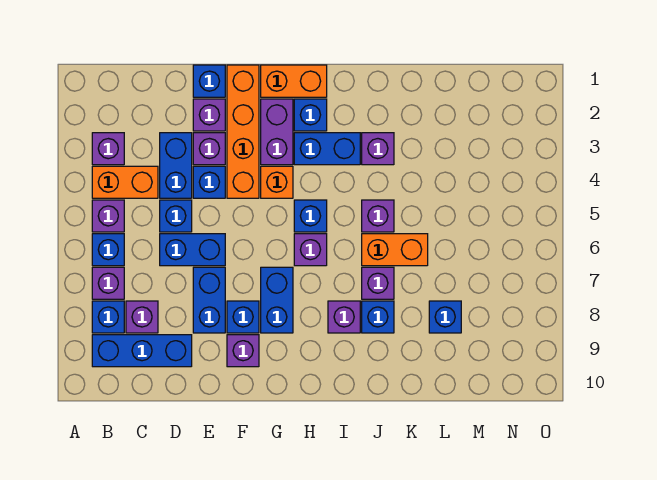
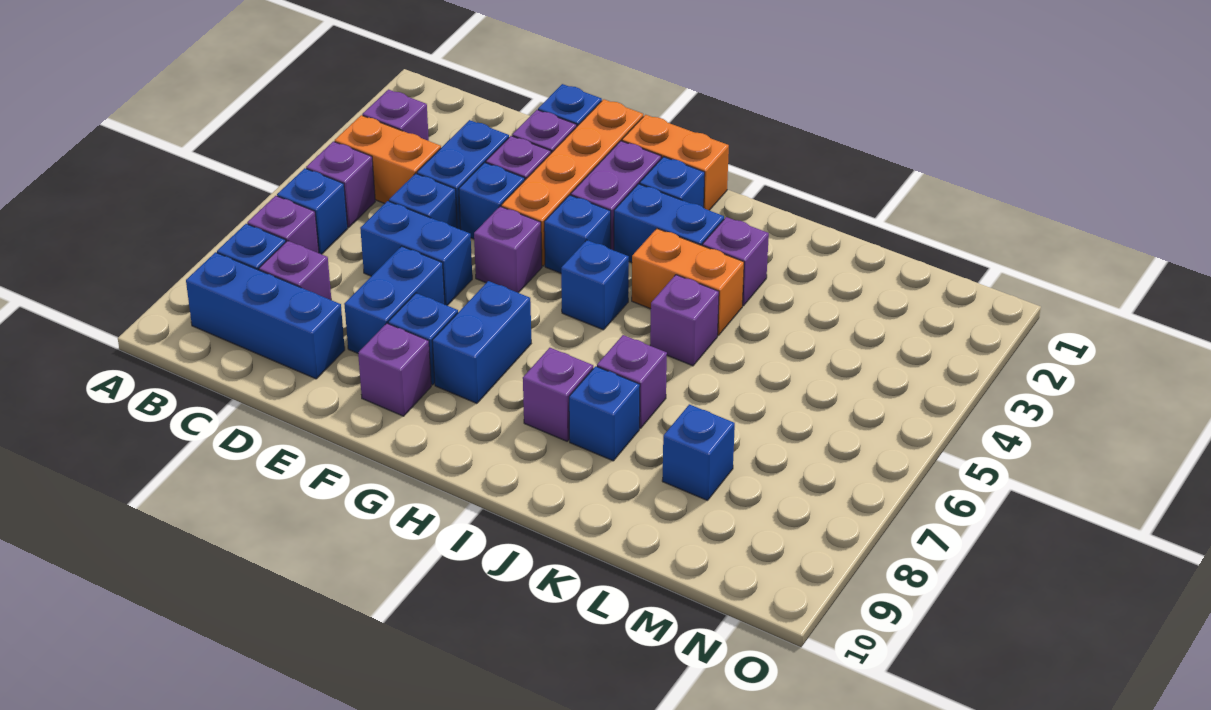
orange brick G4 level 1 -> blue brick G4 level 1
purple brick H6 level 1 -> purple brick F5 level 1
orange brick J6:K6 level 1 -> orange brick I4:J4 level 1

